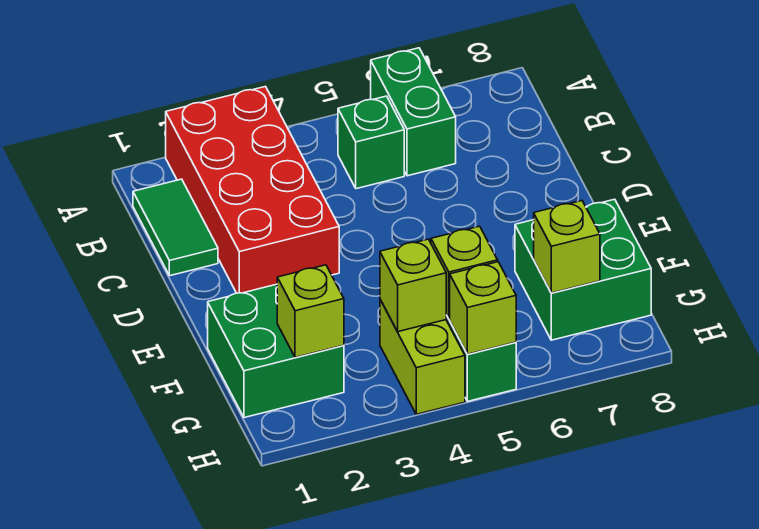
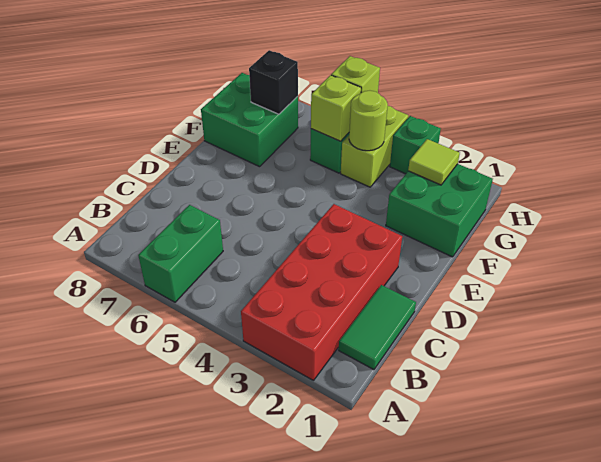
green brick B5 level 1 -> green brick H3 level 1
lime brick G2 level 2 -> lime tile G2 level 2
lime brick G4 level 2 -> lime round brick G4 level 2
lime brick G7 level 2 -> black brick G7 level 2

